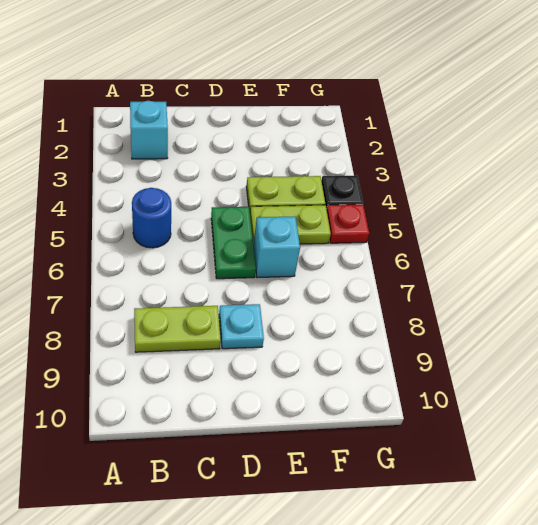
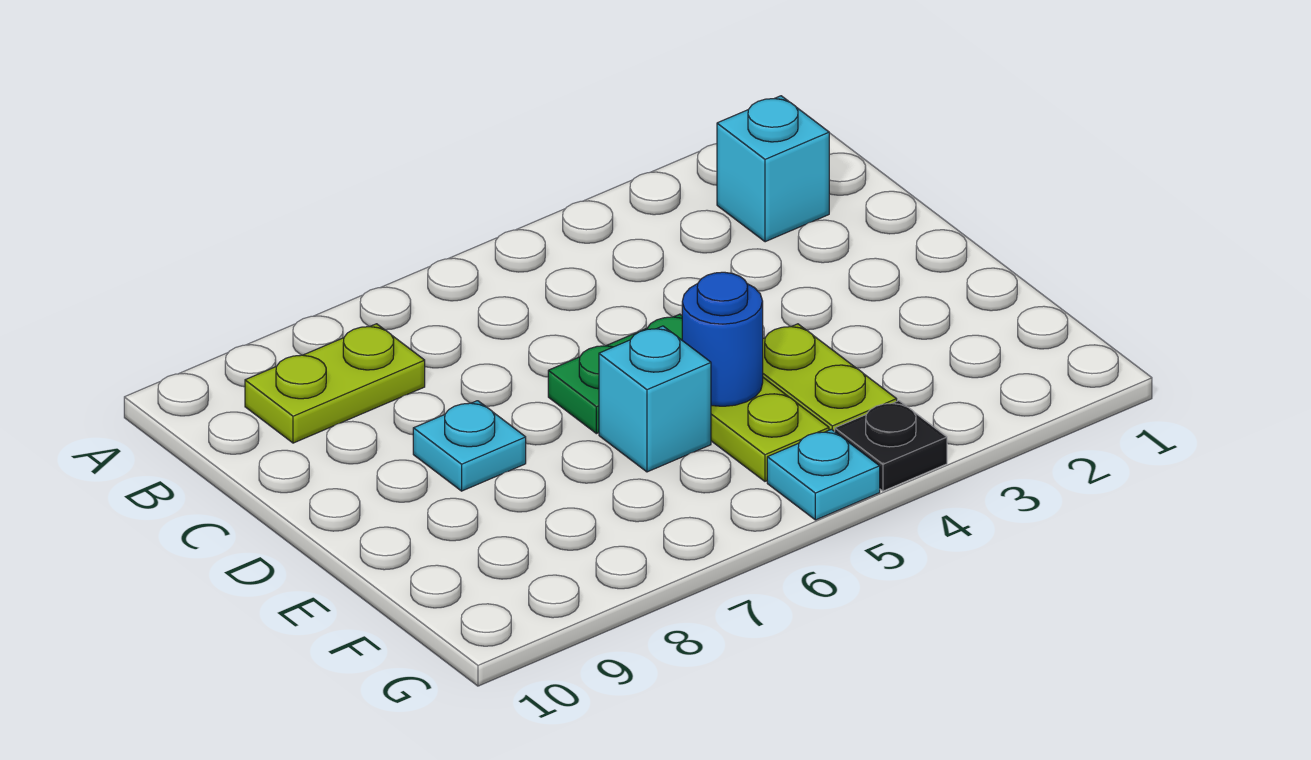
blue round brick B5 level 1 -> blue round brick E5 level 2
lime plate B8:C8 level 1 -> lime plate B8:B9 level 1
red plate G5 level 1 -> cyan plate G5 level 1

